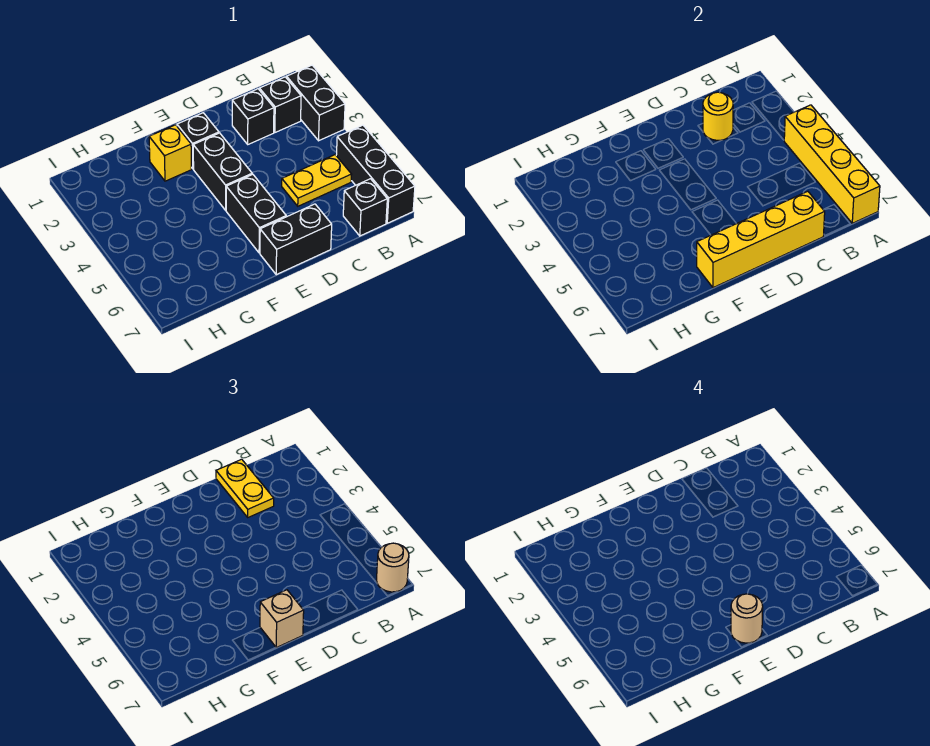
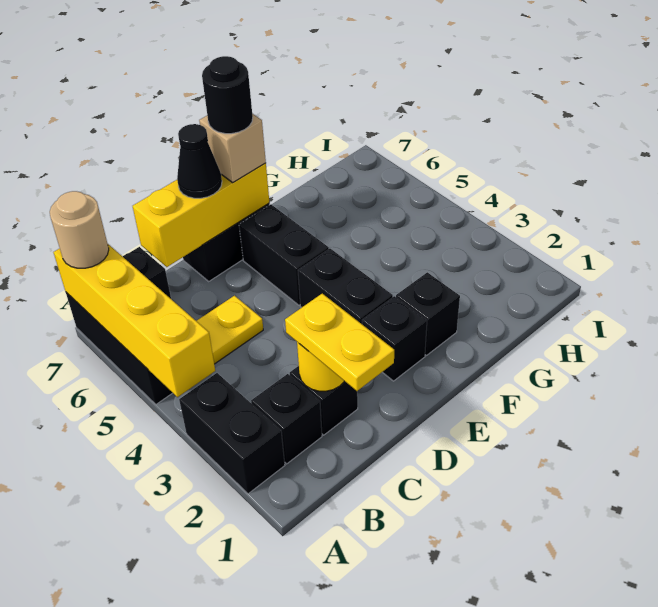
yellow brick C7:F7 level 2 -> yellow brick C7:E7 level 2
none -> black cone D7 level 3
tan round brick E7 level 4 -> black round brick E7 level 4
yellow brick F2 level 1 -> black brick F2 level 1

